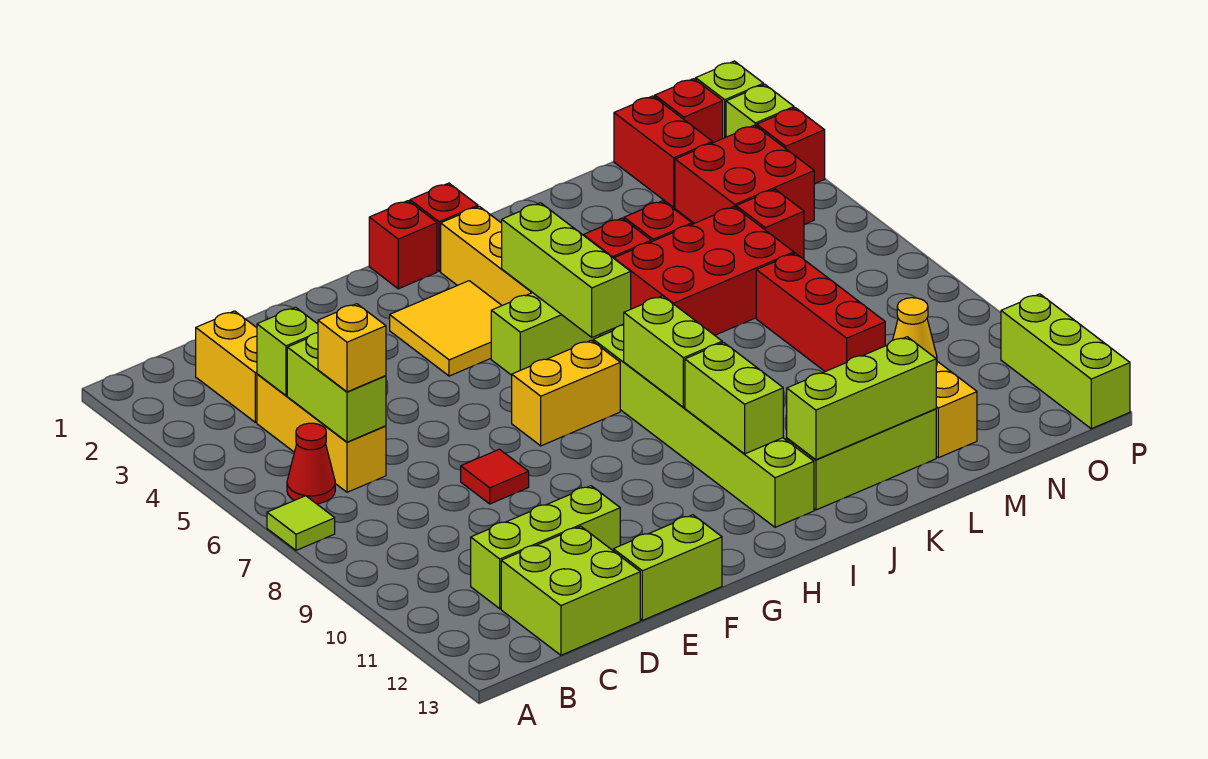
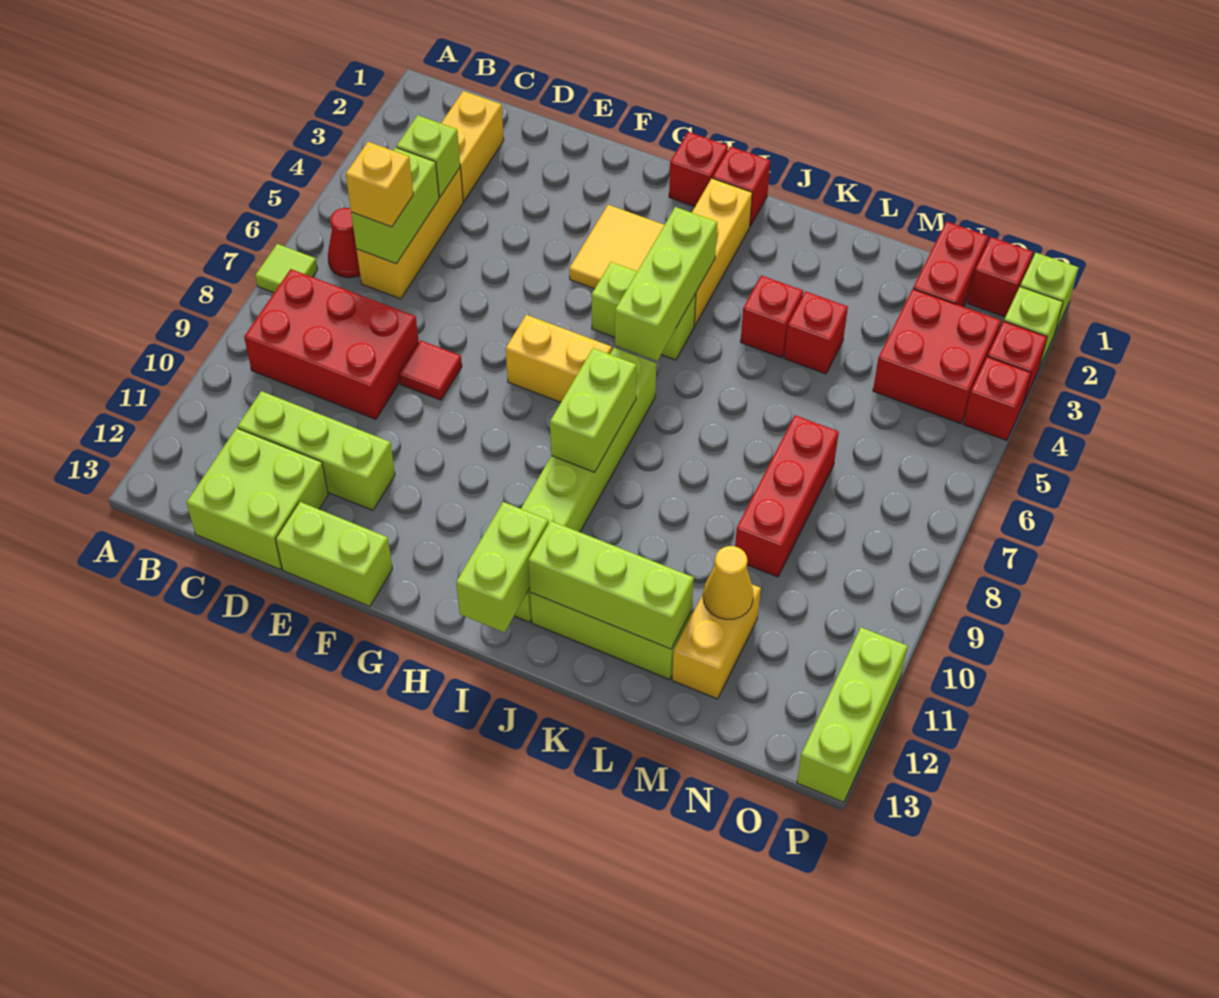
lime brick I10:I11 level 2 -> lime brick I12:I13 level 2
red brick K5:M6 level 1 -> red brick B8:D9 level 1
red brick N5 level 1 -> red brick P4 level 1

